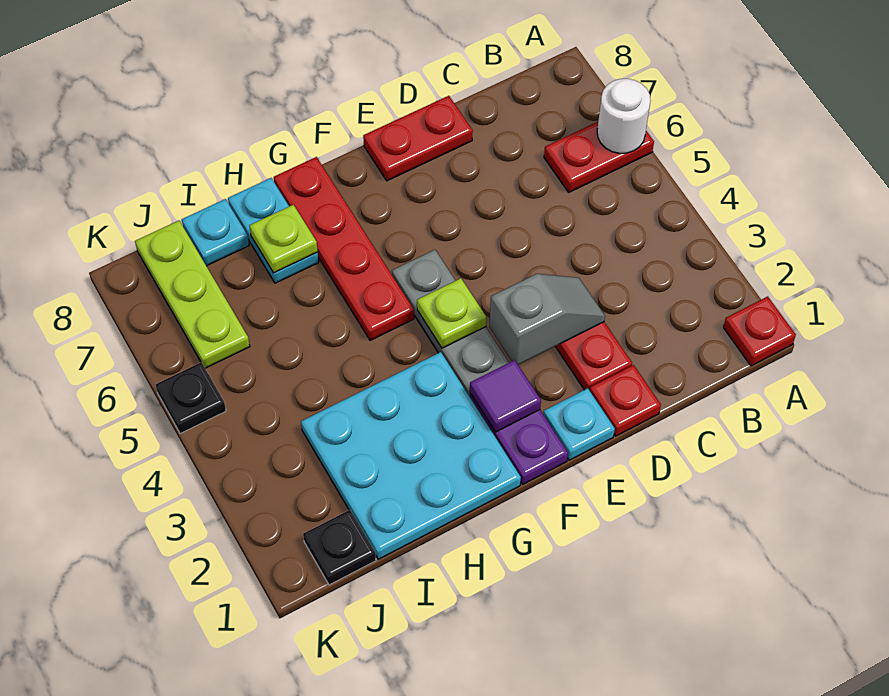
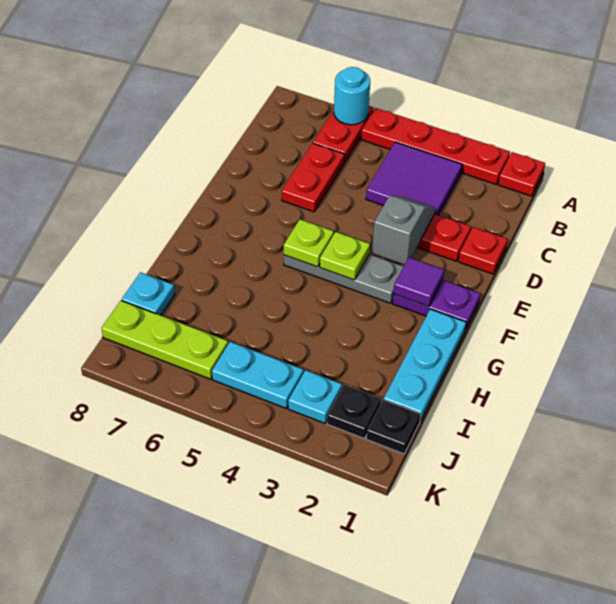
white round brick A6 level 2 -> cyan round brick A6 level 2
none -> purple tile B3:C4 level 1
red plate D8:E8 level 1 -> red plate C6:D6 level 1
cyan plate E1 level 1 -> cyan plate J3 level 1
cyan plate G1:I3 level 1 -> cyan plate G1:I1 level 1
red plate G5:G8 level 1 -> red plate A2:A5 level 1
cyan plate H7:H8 level 1 -> cyan plate J4:J5 level 1
lime plate H7 level 2 -> lime plate F5 level 2
black plate K5 level 1 -> black plate J2 level 1

